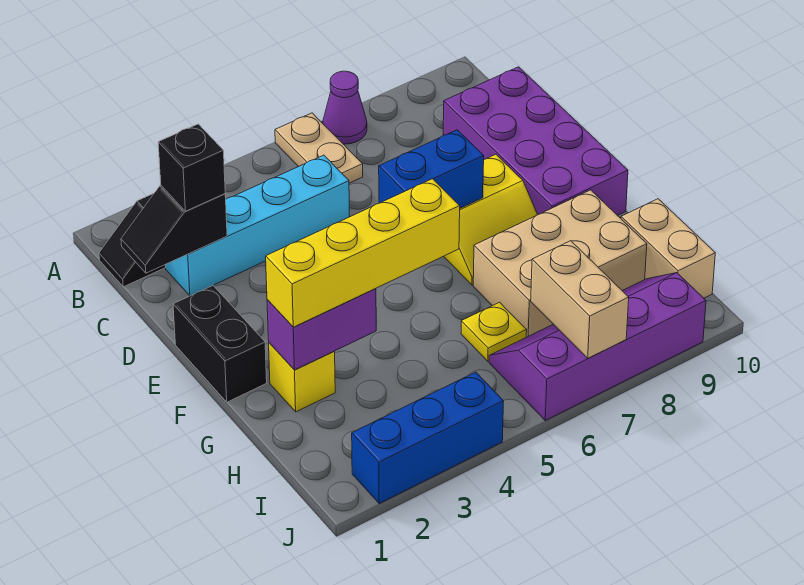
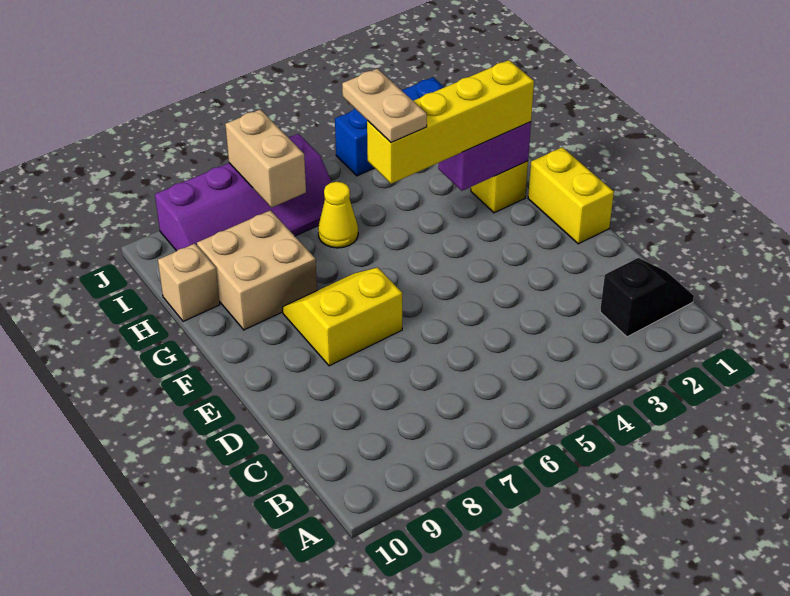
tan plate A6:B6 level 1 -> tan plate G5:H5 level 4
purple cone A7 level 1 -> none
black slope C1:C2 level 2 top 2 -> none
cyan brick C2:C5 level 1 -> none
black brick C2 level 3 -> none
purple brick C9:F10 level 1 -> none
black brick E1:F1 level 1 -> yellow brick E1:F1 level 1
blue brick E6:E7 level 2 -> none
tan brick G7:H9 level 1 -> tan brick G8:H9 level 1
yellow plate H6 level 1 -> yellow cone H6 level 1
tan brick H10:I10 level 1 -> tan brick H10 level 1

